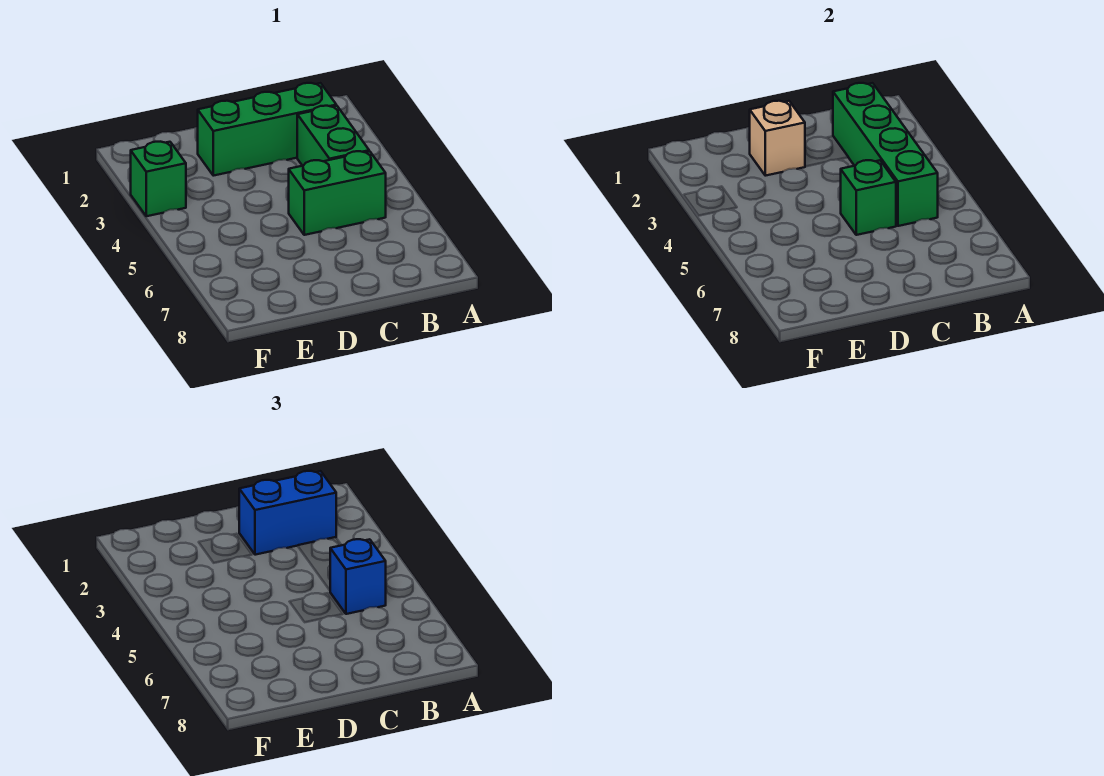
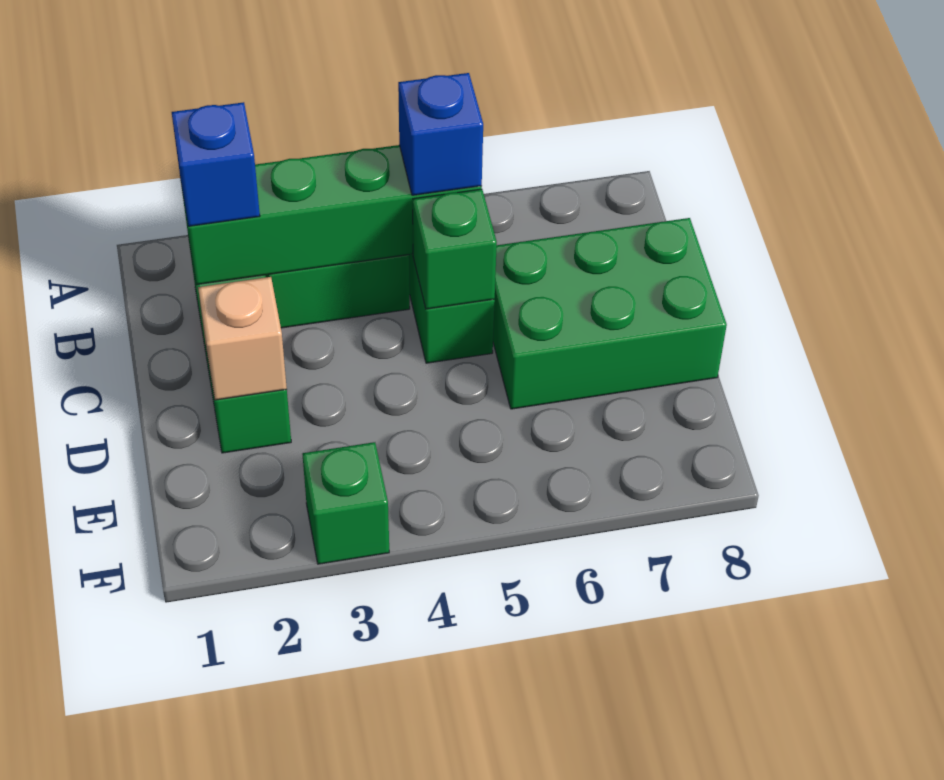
blue brick B2:C2 level 3 -> blue brick B2 level 3
none -> green brick C6:D8 level 1

